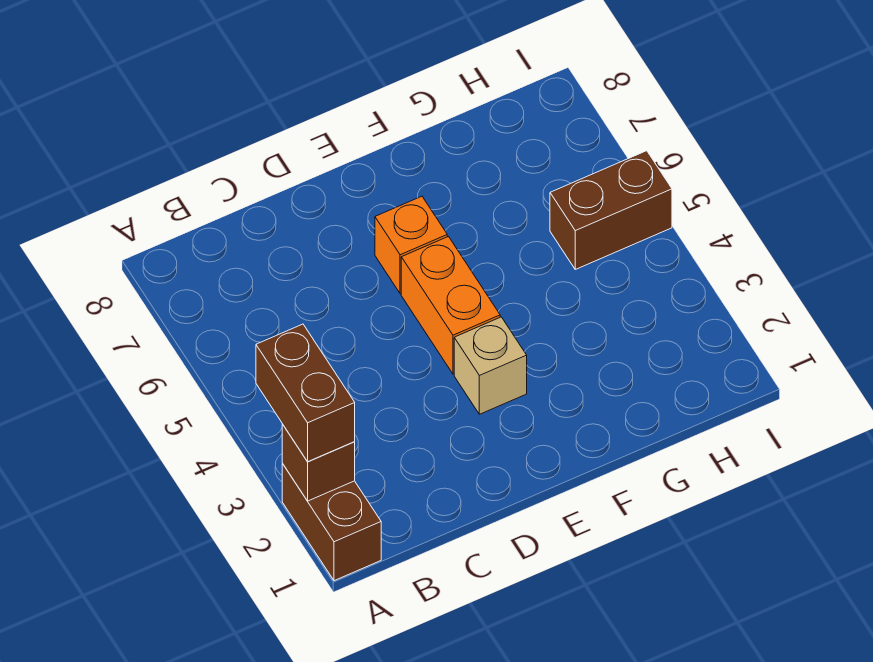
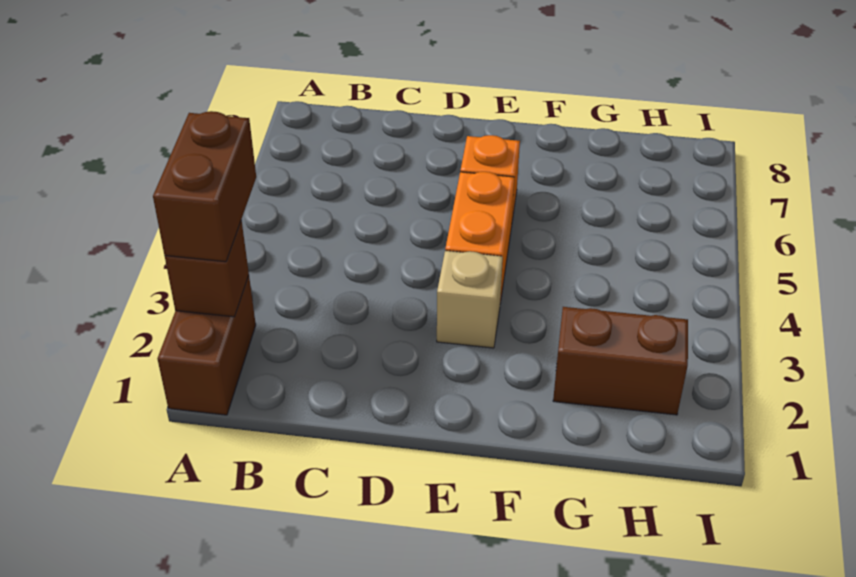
brown brick H5:I5 level 1 -> brown brick G2:H2 level 1

